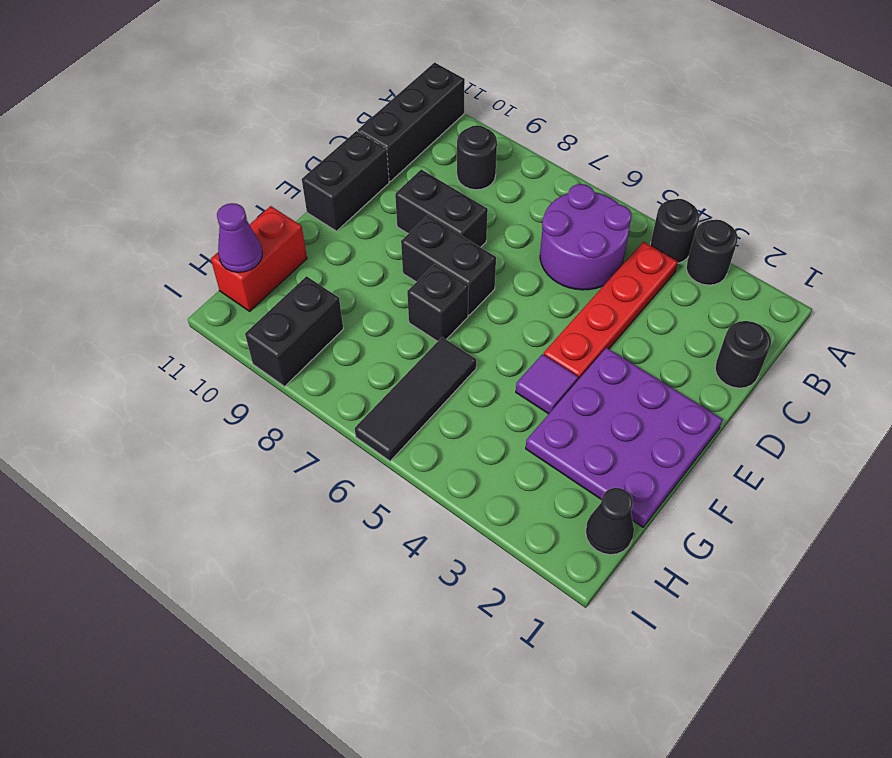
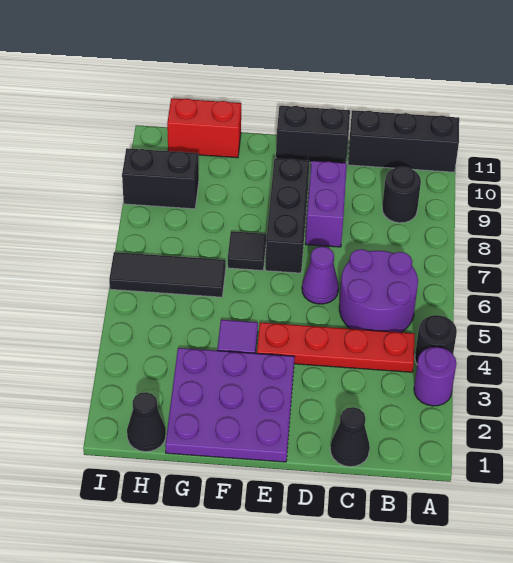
black round brick A3 level 1 -> purple round brick A3 level 1
black round brick C1 level 1 -> black cone C1 level 1
black brick D8:D9 level 1 -> purple brick D8:D9 level 1
black brick E7:E8 level 1 -> black brick E7:E9 level 1
black brick F7 level 1 -> black tile F7 level 1
purple cone H11 level 2 -> purple cone D6 level 1

